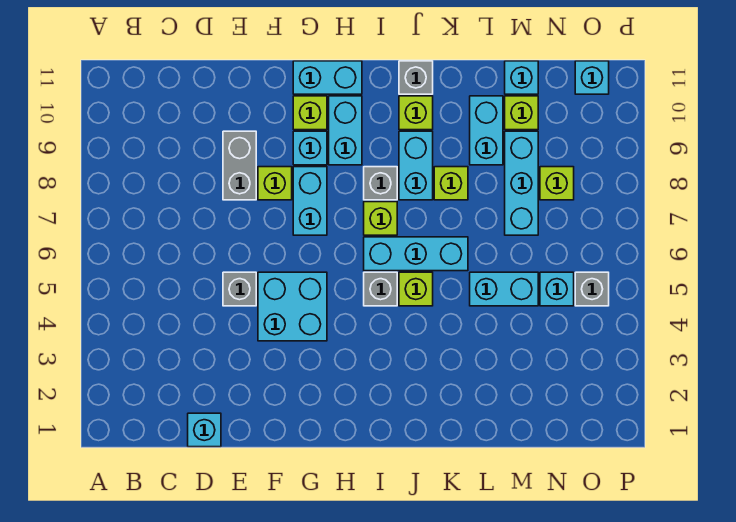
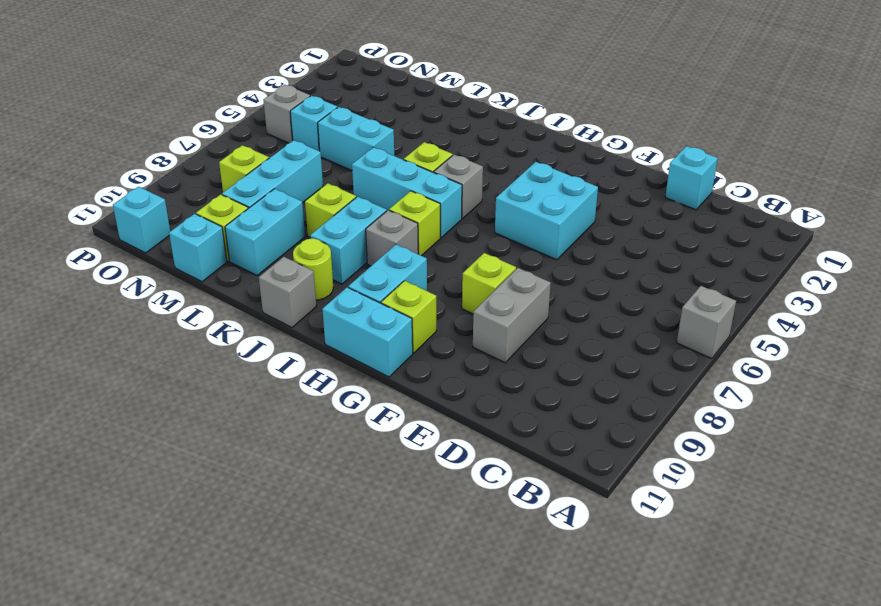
grey brick E5 level 1 -> grey brick A6 level 1
cyan brick G7:G8 level 1 -> none
cyan brick G9 level 1 -> none
lime brick J10 level 1 -> lime round brick J10 level 1

